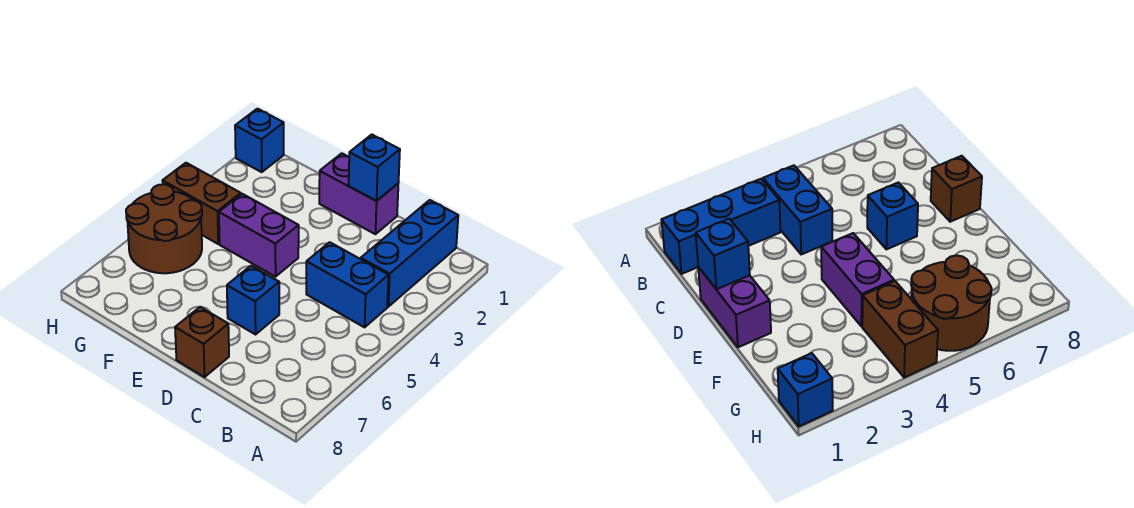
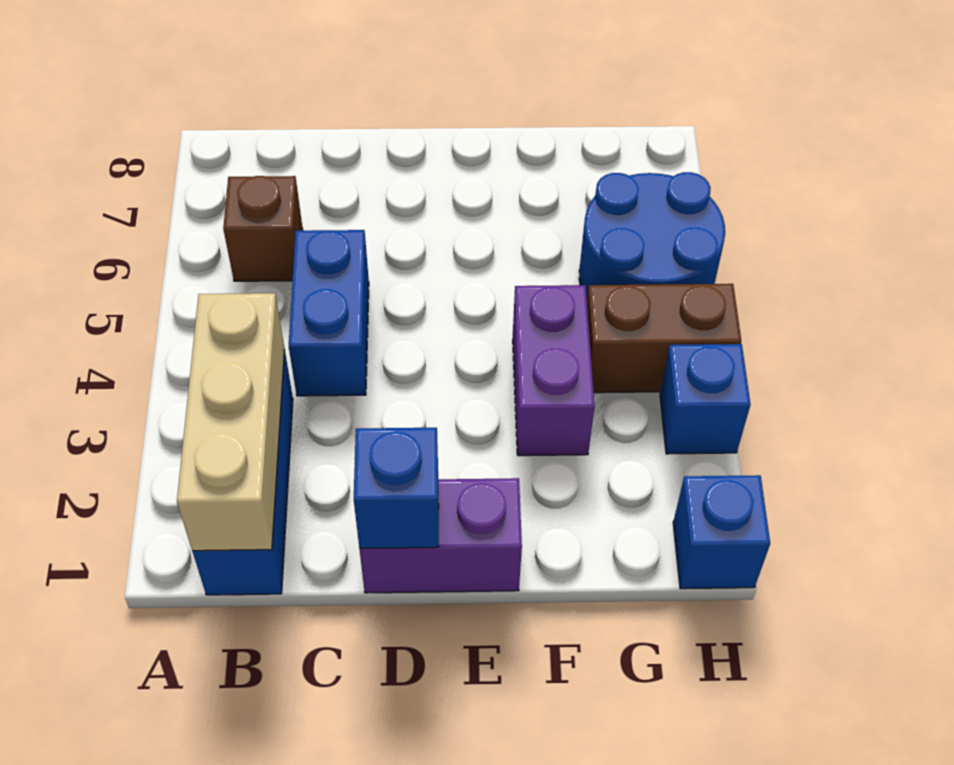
none -> tan brick B1:B3 level 2
blue brick B4:C4 level 1 -> blue brick C4:C5 level 1
blue brick D6 level 1 -> blue brick H3 level 1
brown brick D8 level 1 -> brown brick B6 level 1
purple brick E4:F4 level 1 -> purple brick F3:F4 level 1
brown round brick G5:H6 level 1 -> blue round brick G5:H6 level 1

